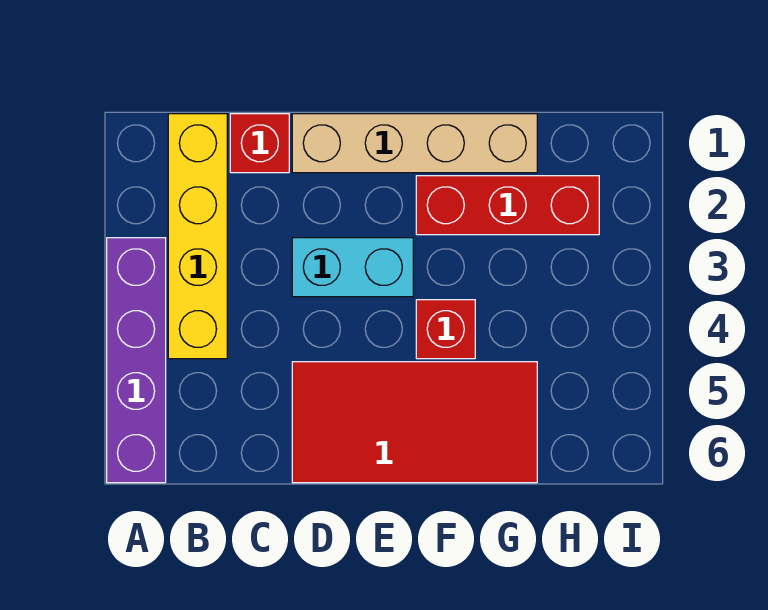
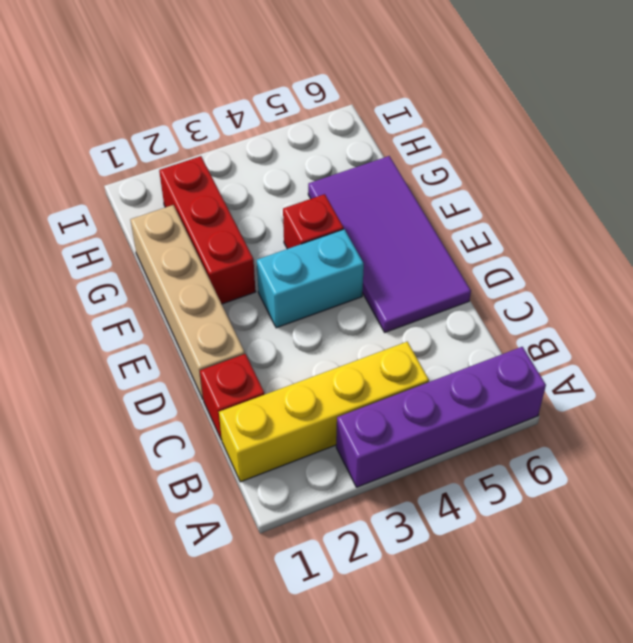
cyan brick D3:E3 level 1 -> cyan brick E3:E4 level 1
red tile D5:G6 level 1 -> purple tile D5:G6 level 1

